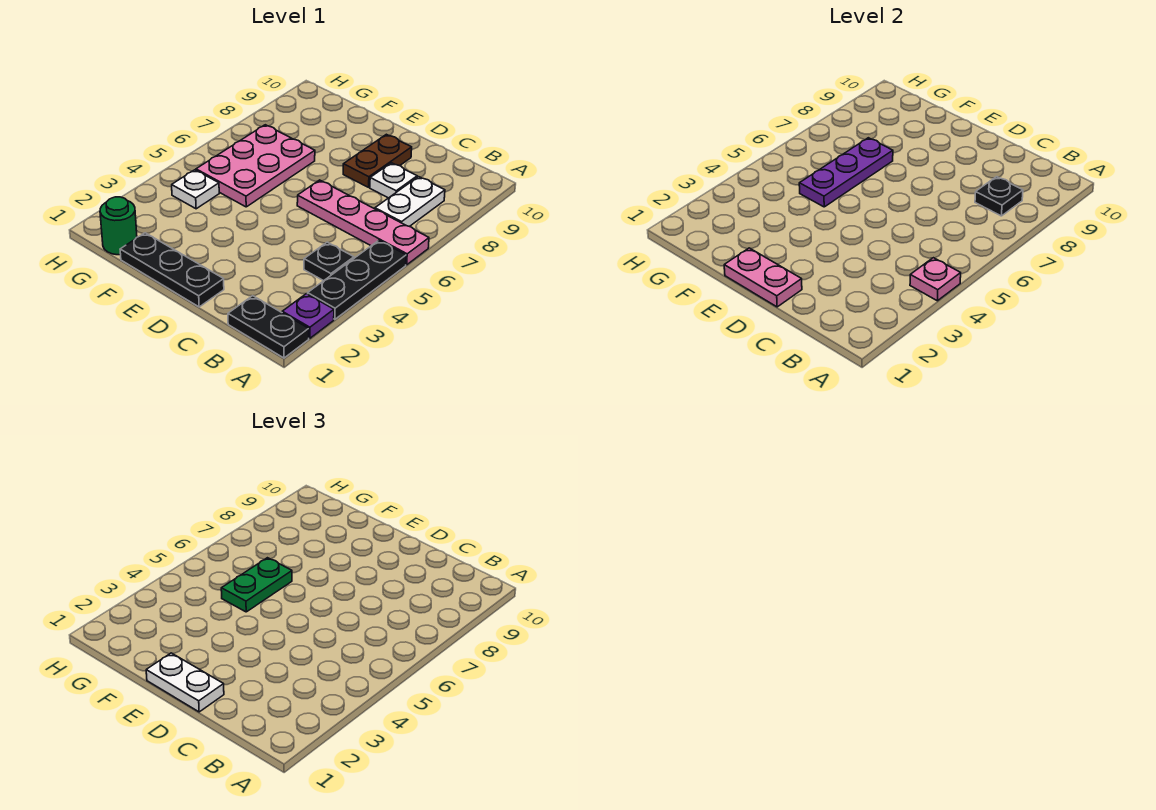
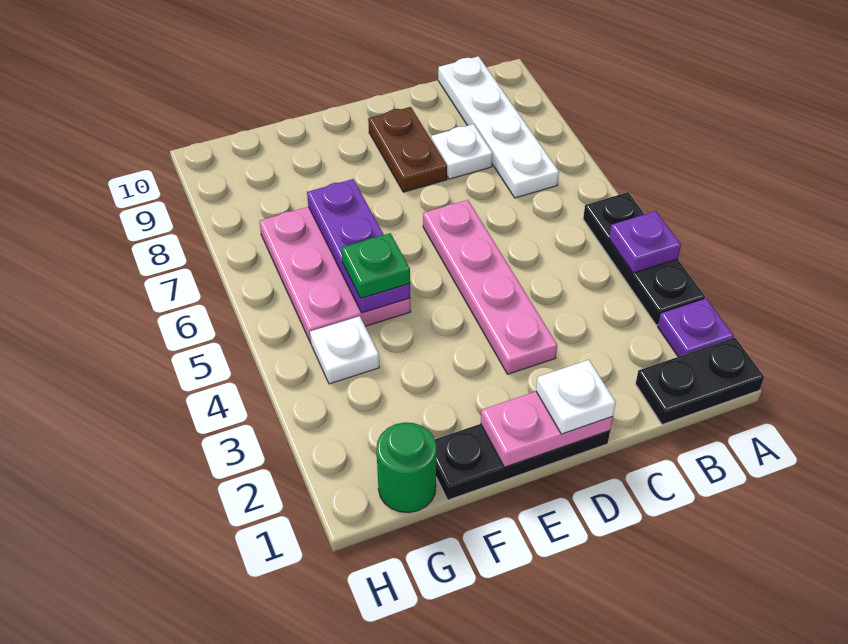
pink plate A4 level 2 -> purple plate A4 level 2
pink plate A6:D6 level 1 -> pink plate D3:D6 level 1
black plate B4 level 1 -> none
white plate B7:B8 level 1 -> white plate B7:B10 level 1
black plate B8 level 2 -> none
white plate D1:E1 level 3 -> white plate D1 level 3
green plate F5:F6 level 3 -> green plate F5 level 3

